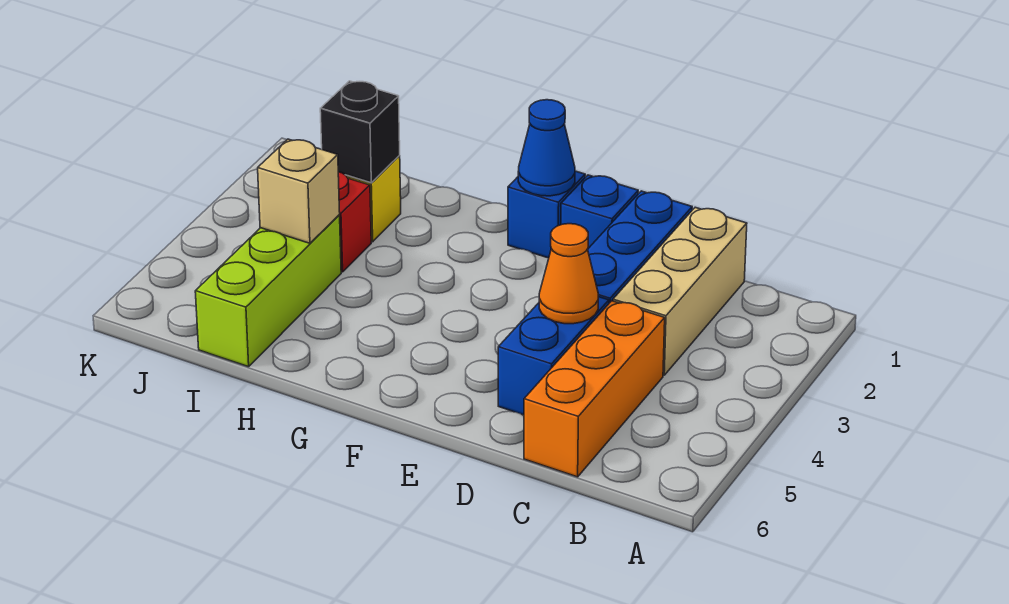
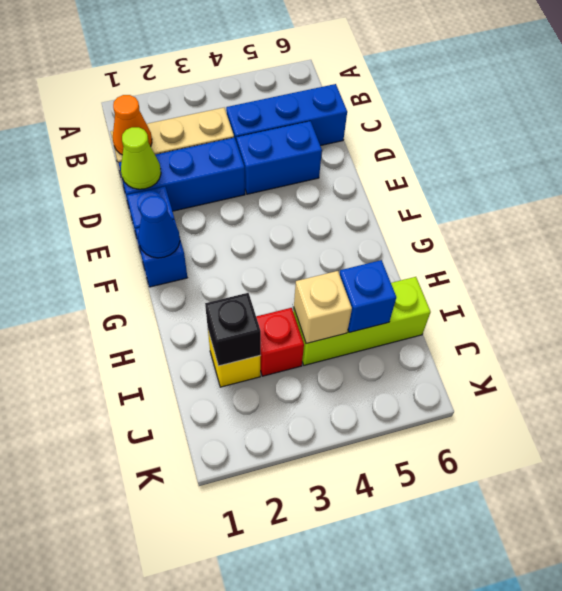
orange brick C4:C6 level 1 -> blue brick C4:C6 level 1
none -> lime cone D1 level 2
orange cone D4 level 2 -> orange cone C1 level 2
none -> blue brick I5 level 2

